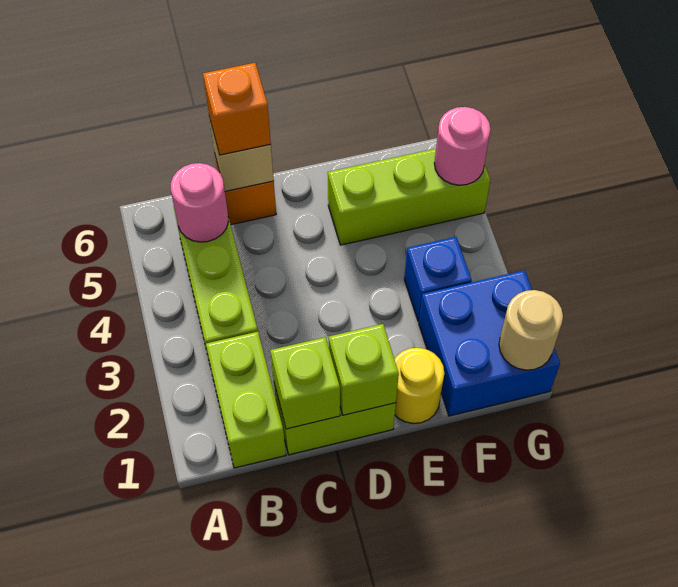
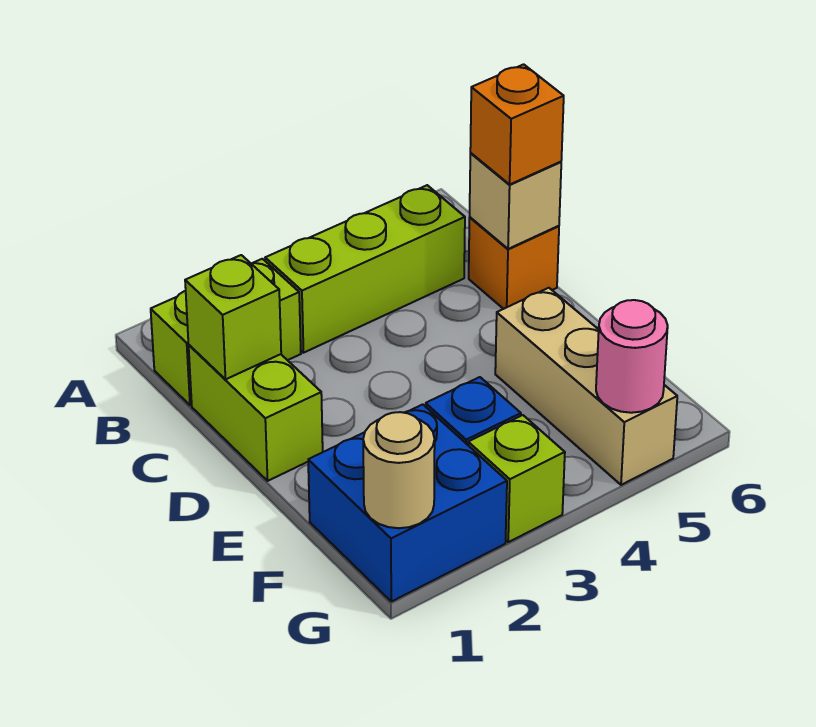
pink round brick B5 level 2 -> none
lime brick D1 level 2 -> lime brick G3 level 1
yellow round brick E1 level 1 -> none
lime brick E5:G5 level 1 -> tan brick E5:G5 level 1

